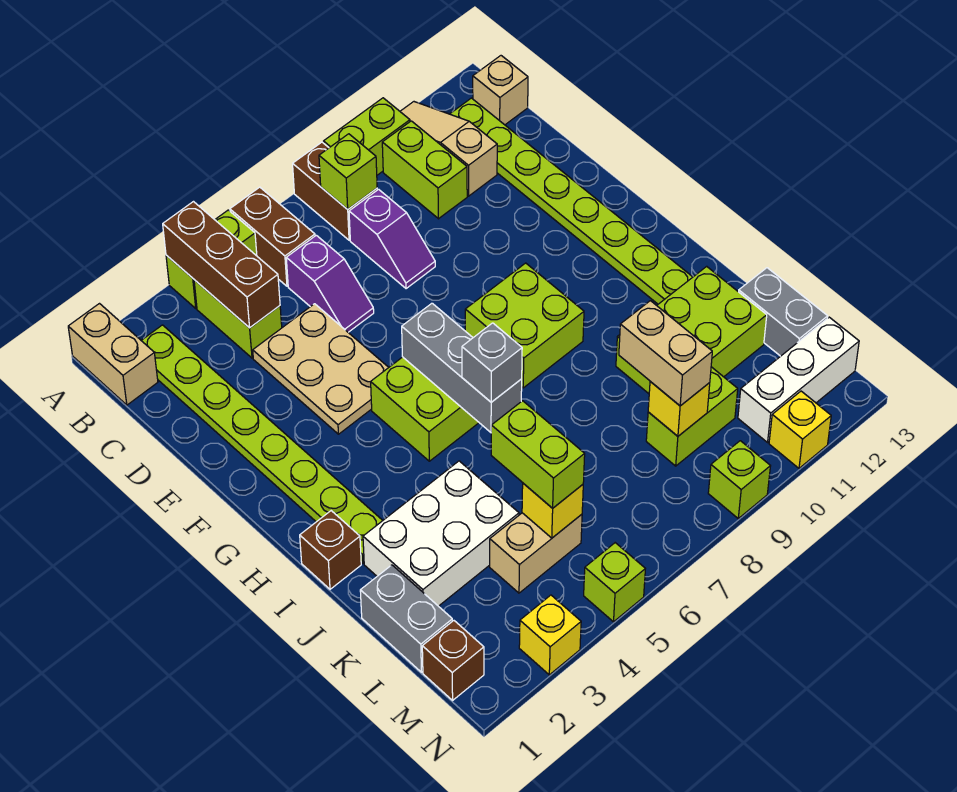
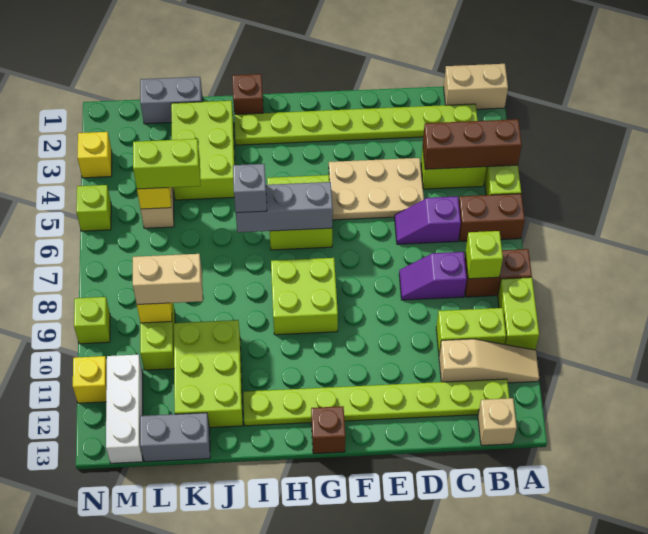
white brick J2:K4 level 1 -> lime brick J2:K4 level 1
brown brick M1 level 1 -> brown brick G13 level 1

